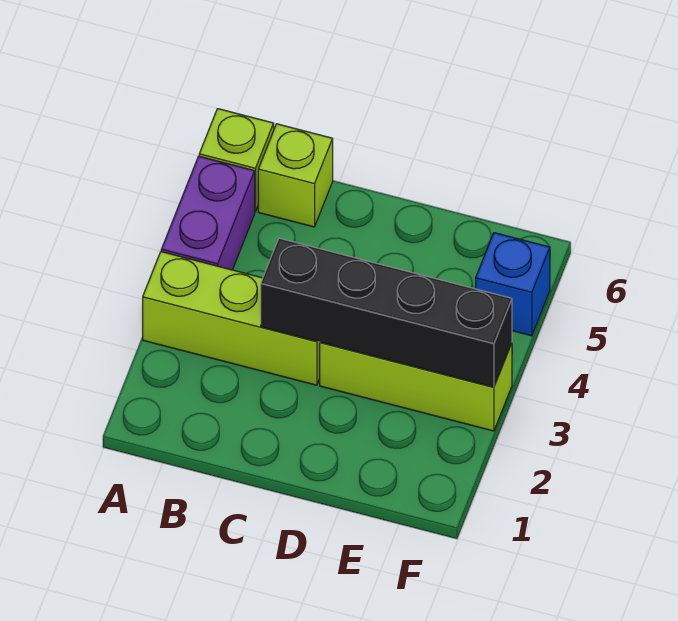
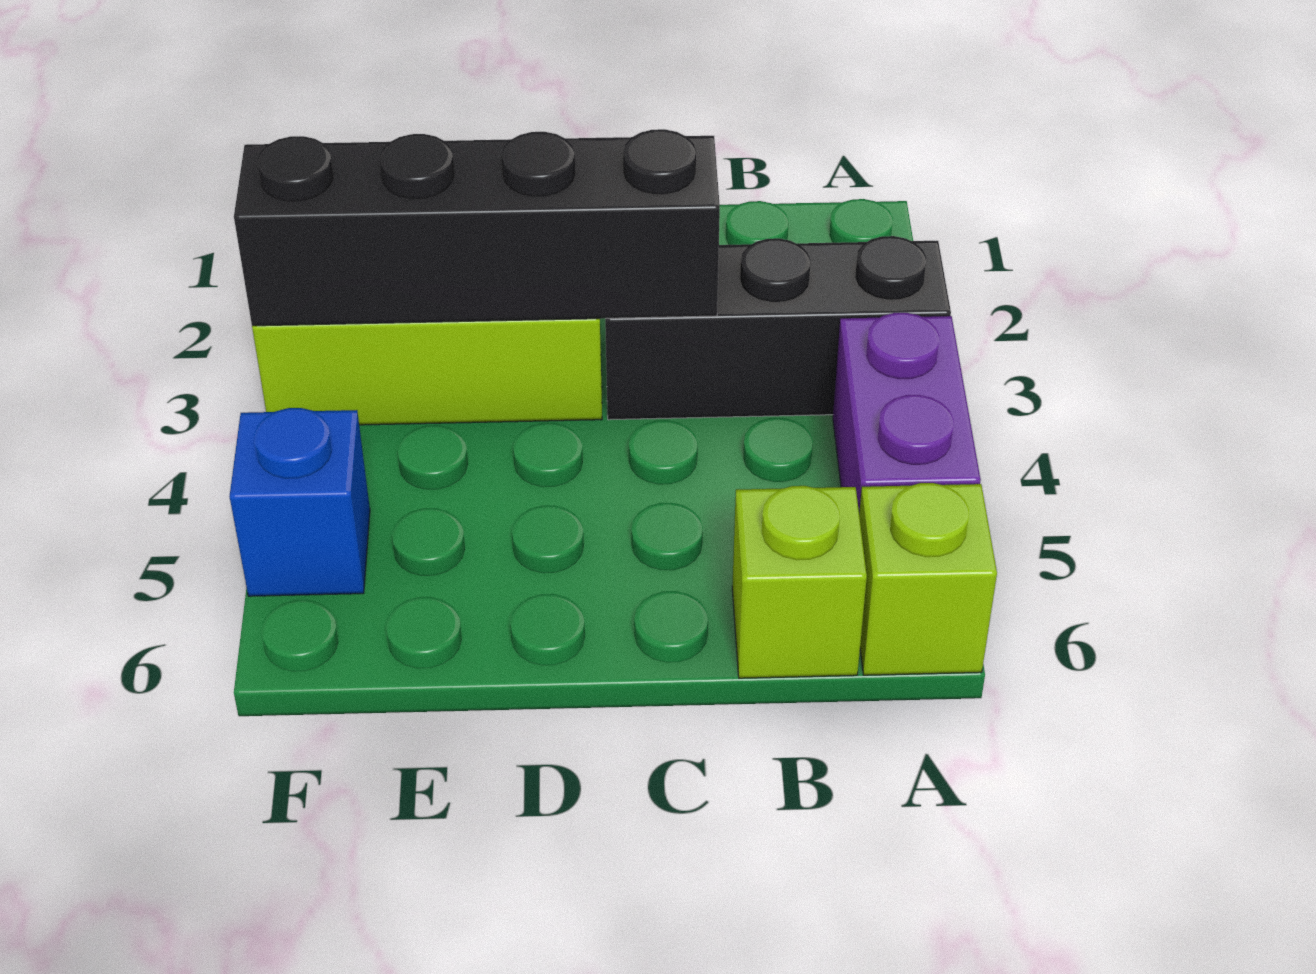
lime brick A3:C3 level 1 -> black brick A3:C3 level 1

